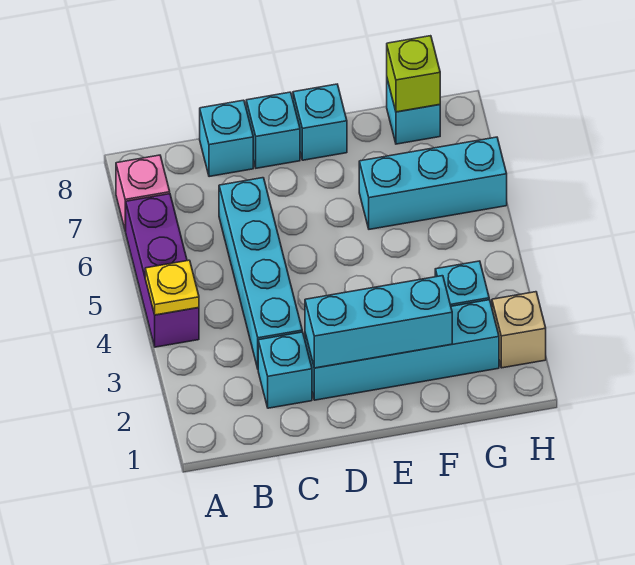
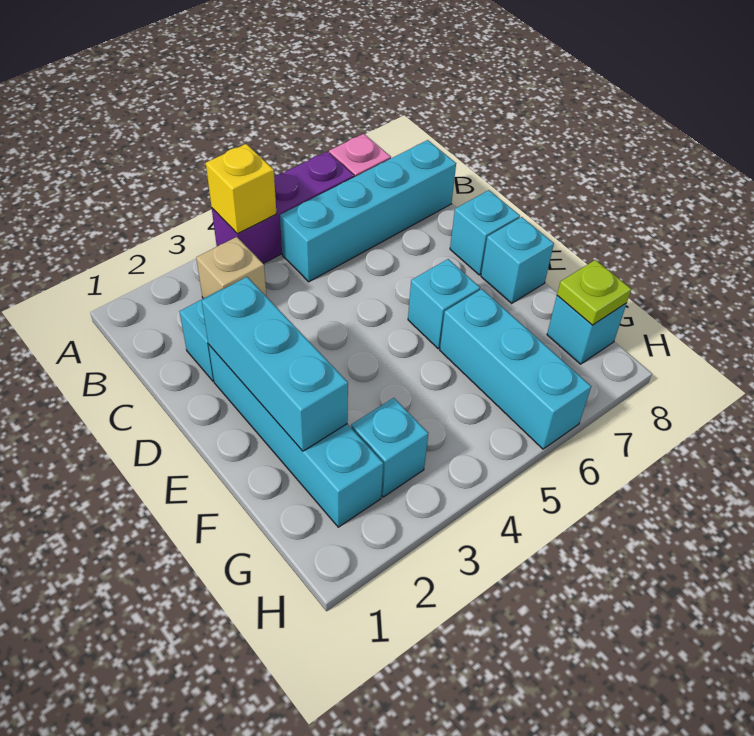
yellow plate A4 level 2 -> yellow brick A4 level 2
cyan brick C3:C6 level 1 -> cyan brick B5:B8 level 1
cyan brick C8 level 1 -> cyan brick E6 level 1
lime brick G8 level 2 -> lime plate G8 level 2
tan brick H2 level 1 -> tan brick B3 level 1

